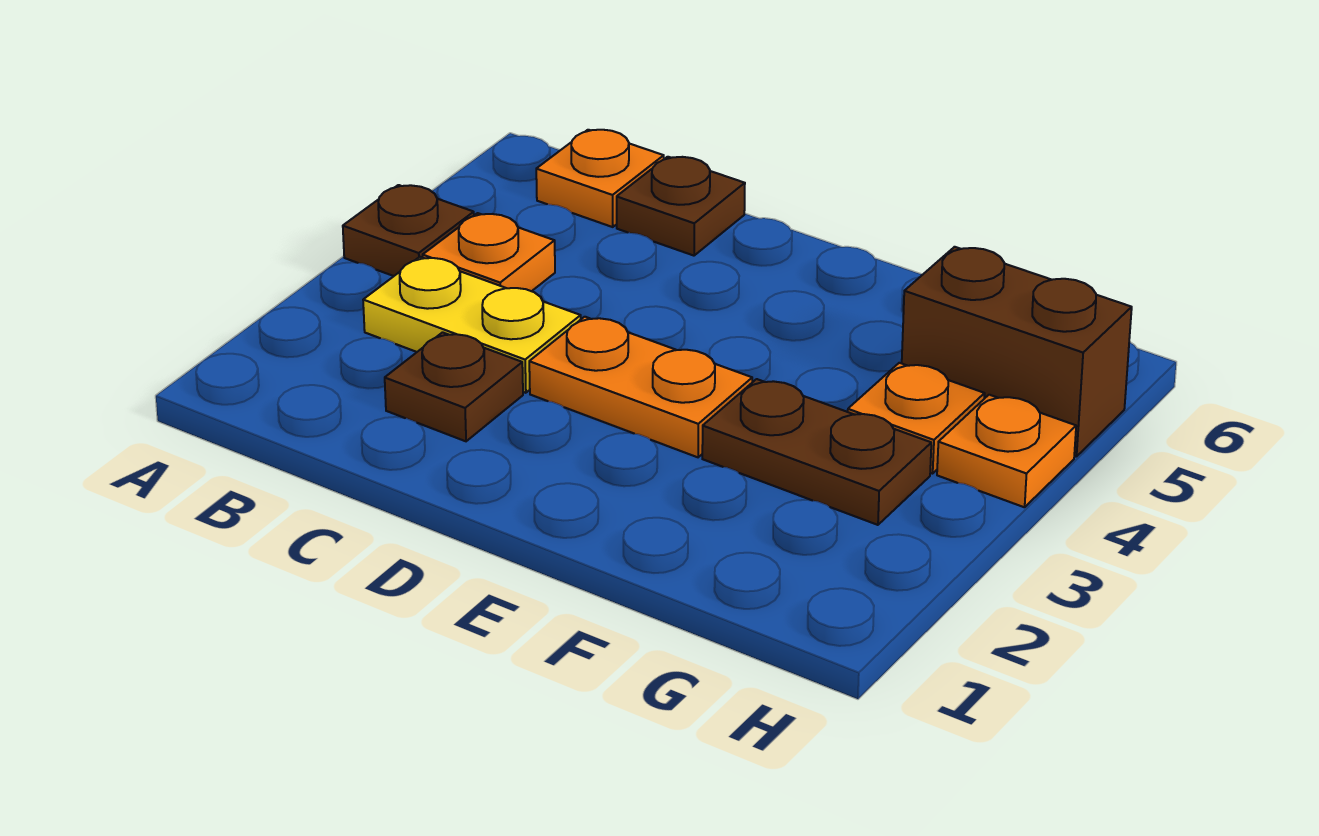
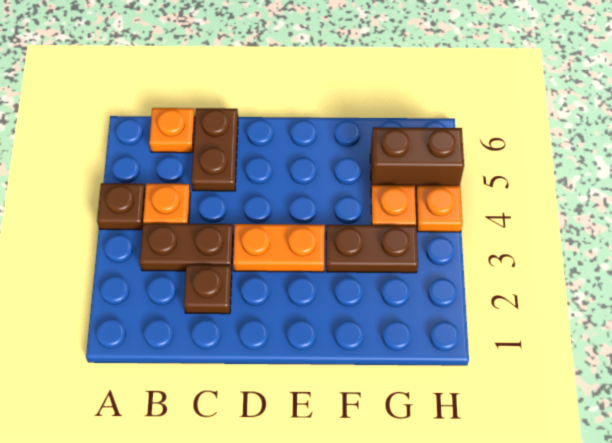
yellow plate B3:C3 level 1 -> brown plate B3:C3 level 1
brown plate C6 level 1 -> brown plate C5:C6 level 1

